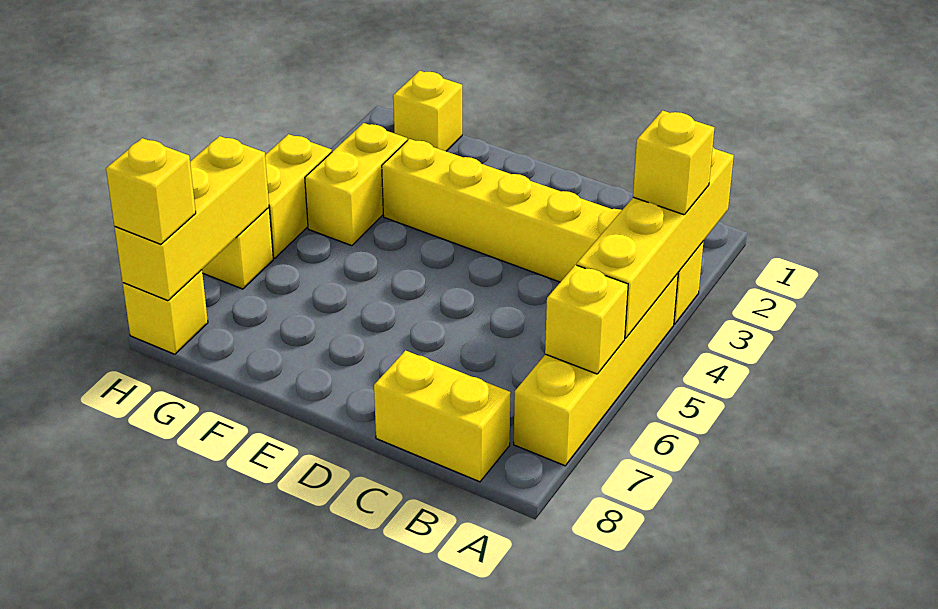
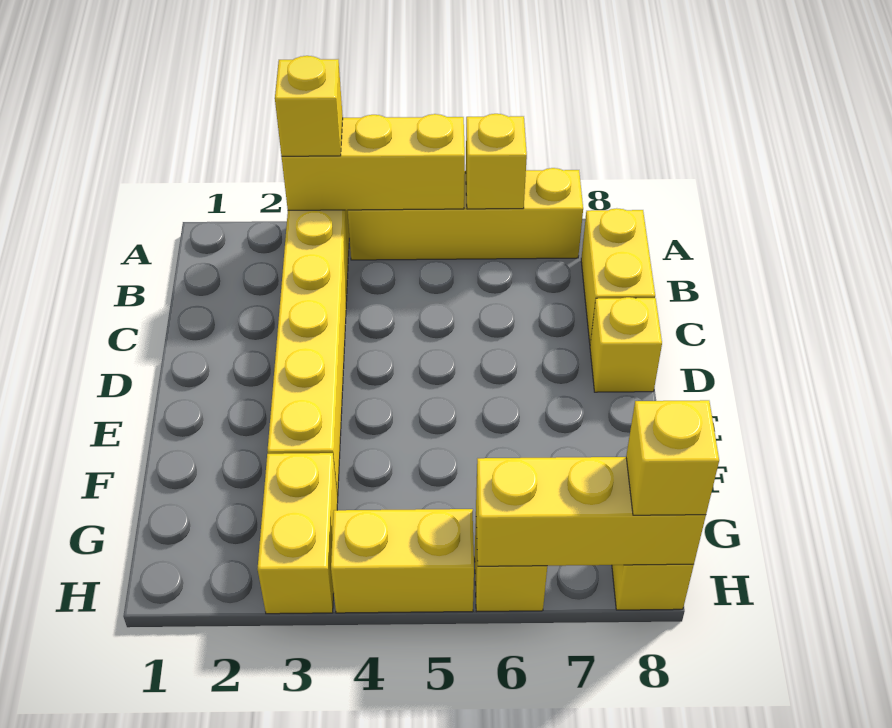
yellow brick A2:A5 level 2 -> yellow brick A3:A5 level 2
yellow brick G1 level 1 -> yellow brick D8 level 1
yellow brick G3:G4 level 1 -> yellow brick G3:H3 level 1

